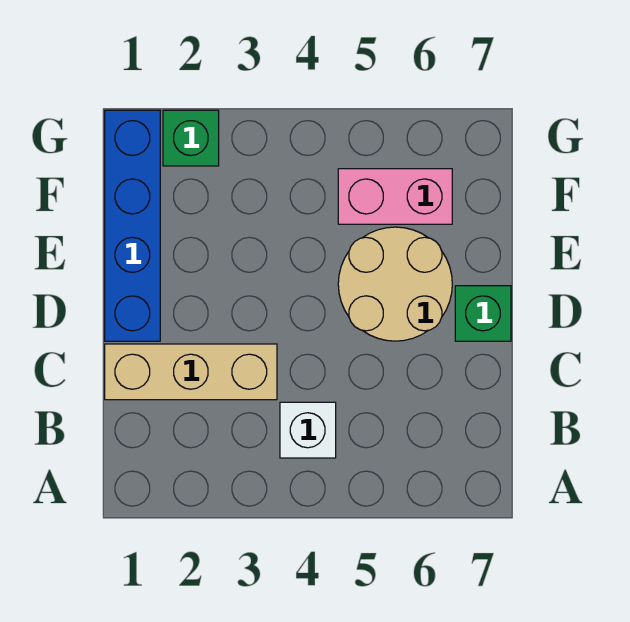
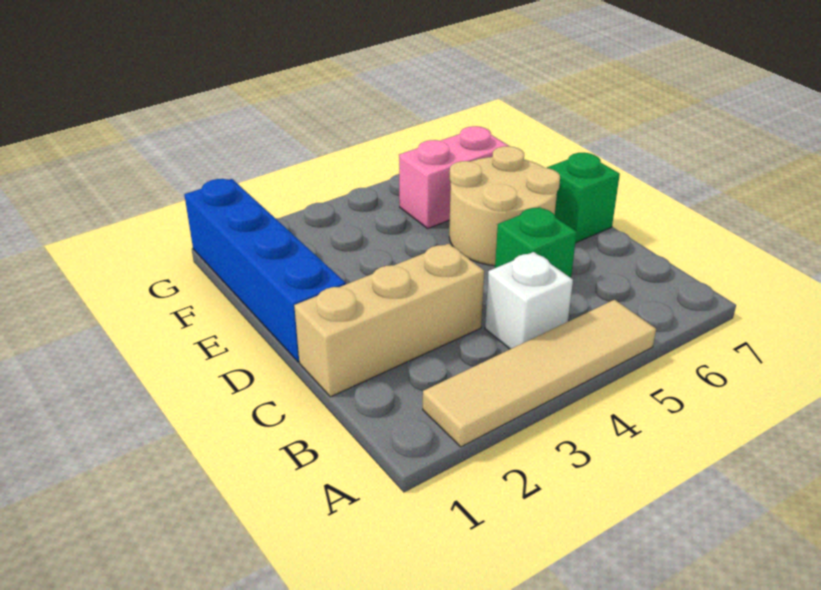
none -> tan tile A2:A5 level 1
green brick G2 level 1 -> green brick C5 level 1

